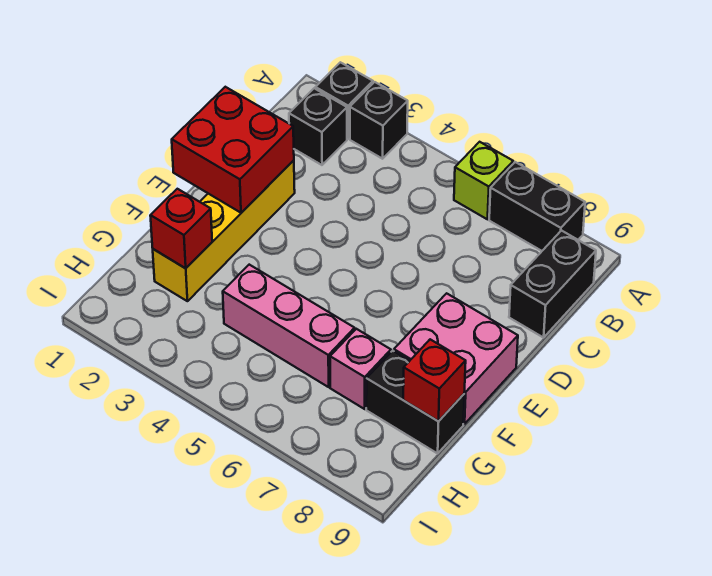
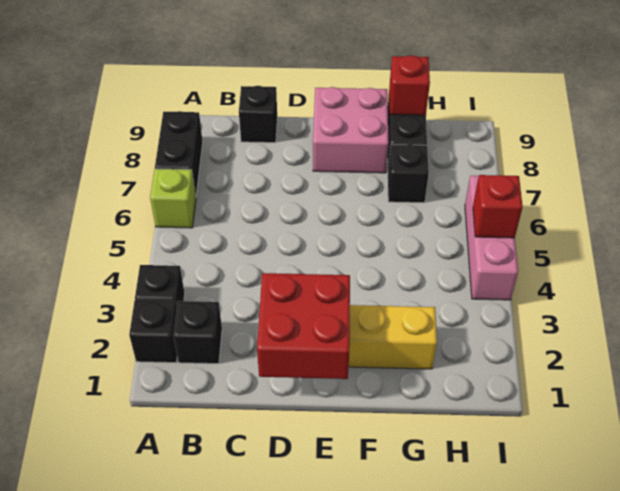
black brick B9:C9 level 1 -> black brick C9 level 1
red brick G2 level 2 -> red brick I5 level 2
pink brick G4:G6 level 1 -> pink brick I4:I6 level 1
pink brick G7 level 1 -> black brick G7 level 1

